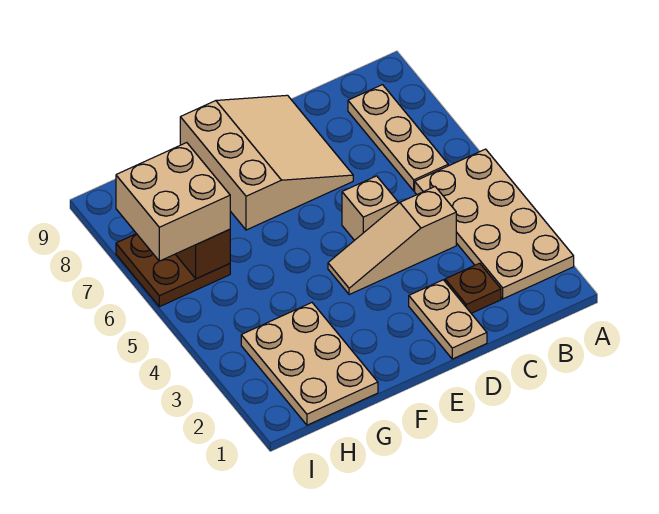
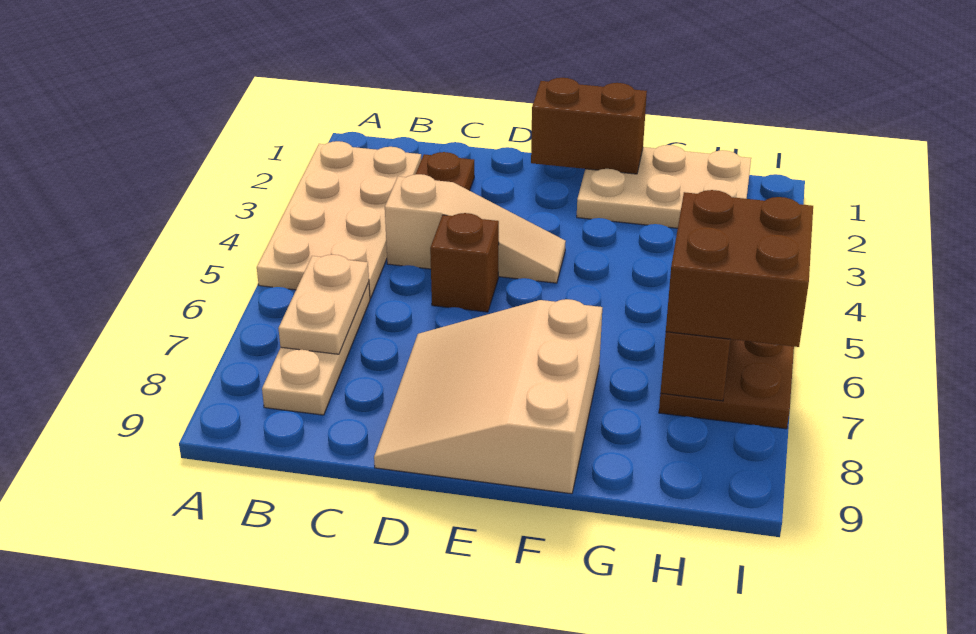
tan plate D1:D2 level 1 -> tan plate B6:B7 level 2
tan brick D5 level 1 -> brown brick D5 level 1
none -> brown brick E1:F1 level 2
tan plate G1:H3 level 1 -> tan plate F1:H2 level 1
tan brick H6:I7 level 3 -> brown brick H6:I7 level 3

